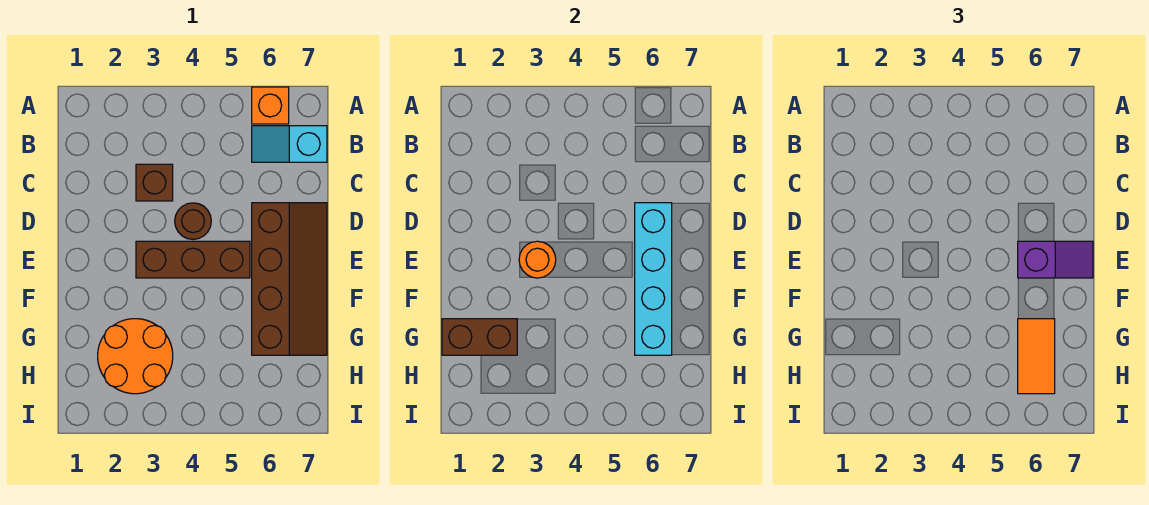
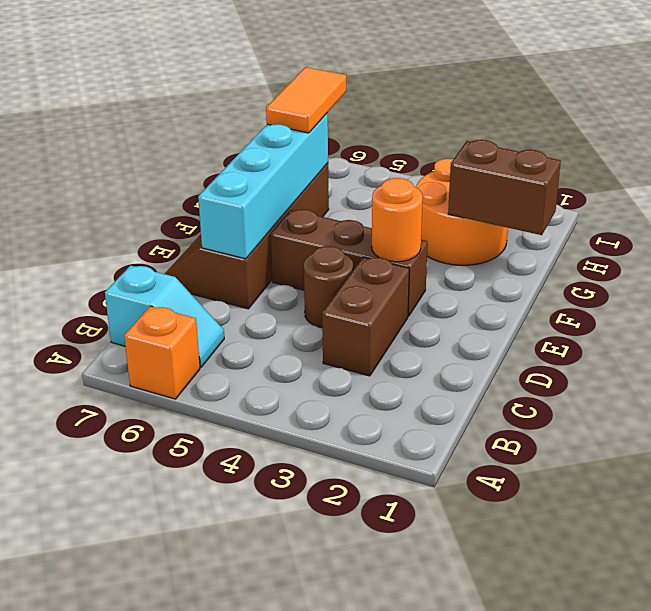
brown brick C3 level 1 -> brown brick C3:D3 level 1
purple slope E6:E7 level 3 top 6 -> none

